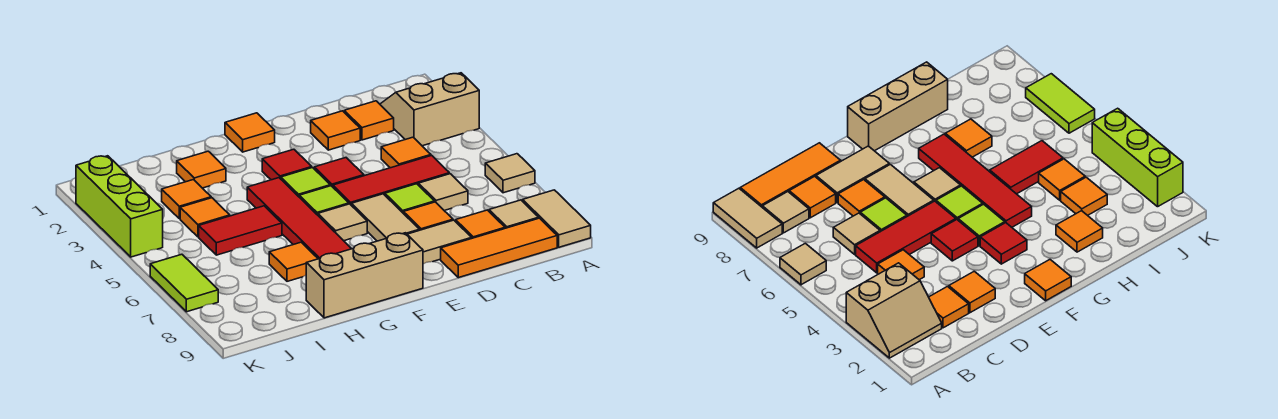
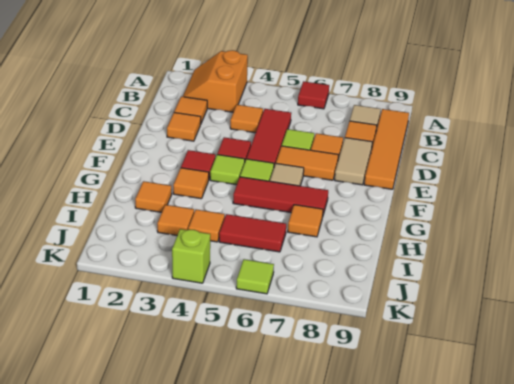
tan slope A2:B3 level 1 top 3 -> orange slope A2:B3 level 1 top 3
tan tile A6 level 1 -> red tile A6 level 1
tan tile A8:A9 level 1 -> none
orange tile B9:D9 level 1 -> orange tile B9:E9 level 1
tan tile C6 level 1 -> none
tan tile E6:E7 level 1 -> orange tile E6:E7 level 1
orange tile F1 level 1 -> orange tile G3 level 1
tan brick F9:H9 level 1 -> none
red tile G4:G7 level 1 -> red tile G5:G7 level 1
red tile H5:I5 level 1 -> red tile I5:I6 level 1
lime brick K2:K4 level 1 -> lime brick K4 level 1
lime tile K6:K7 level 1 -> lime tile K6 level 1

